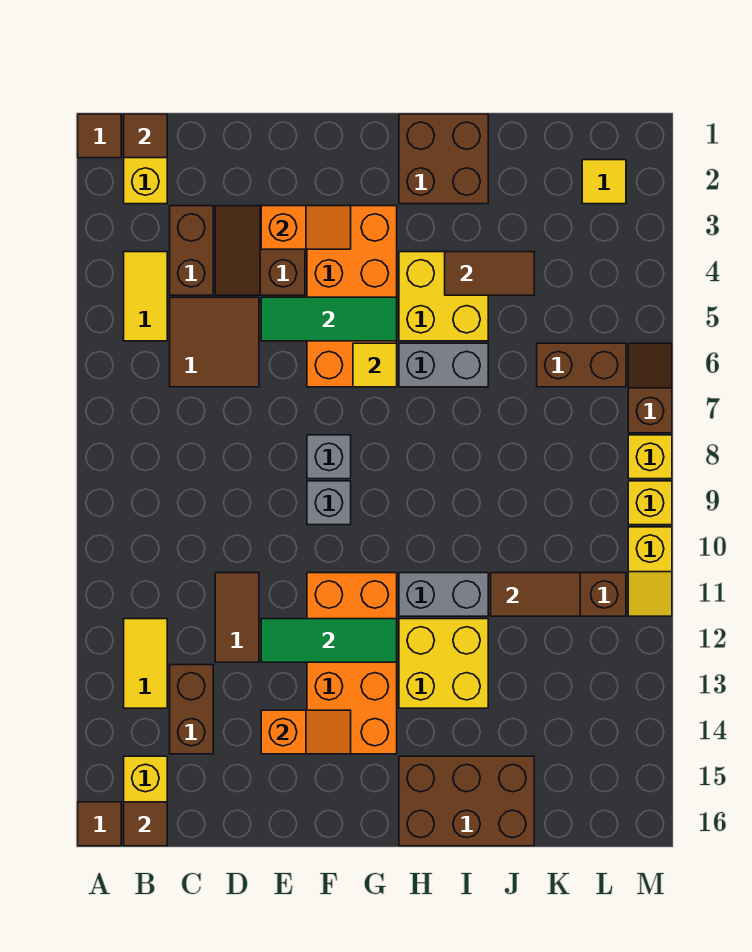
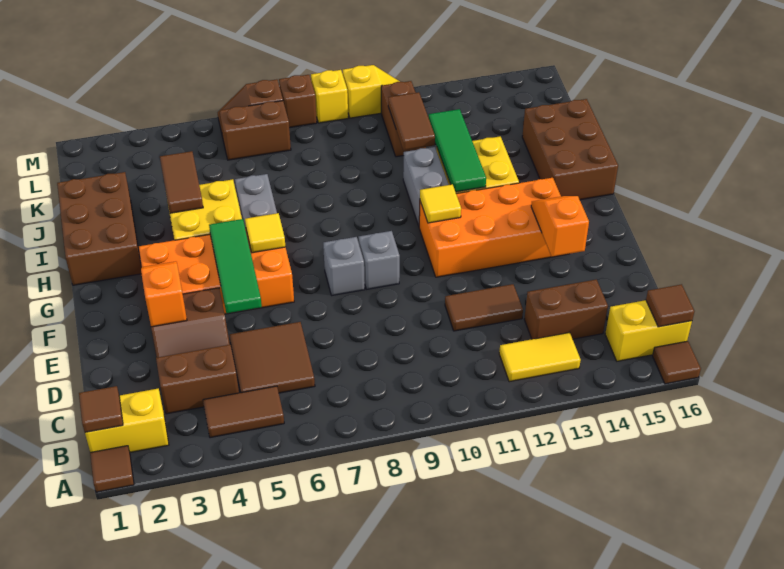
yellow tile B4:B5 level 1 -> brown tile B4:B5 level 1
green tile E12:G12 level 2 -> green tile H12:J12 level 2
brown brick H1:I2 level 1 -> brown brick H1:J2 level 1
brown brick K6:L6 level 1 -> brown brick L6:L7 level 1
yellow tile L2 level 1 -> yellow tile G11 level 2
yellow brick M8 level 1 -> brown brick M8 level 1

